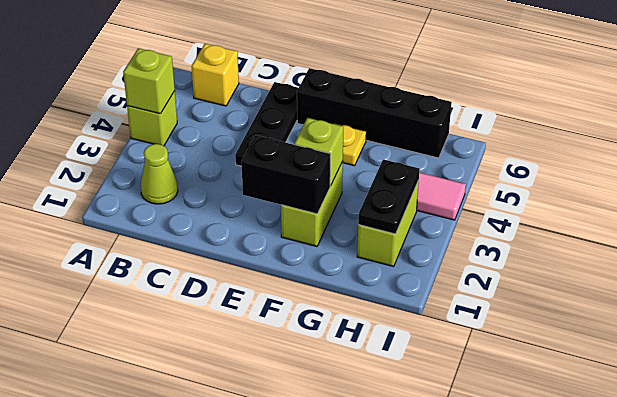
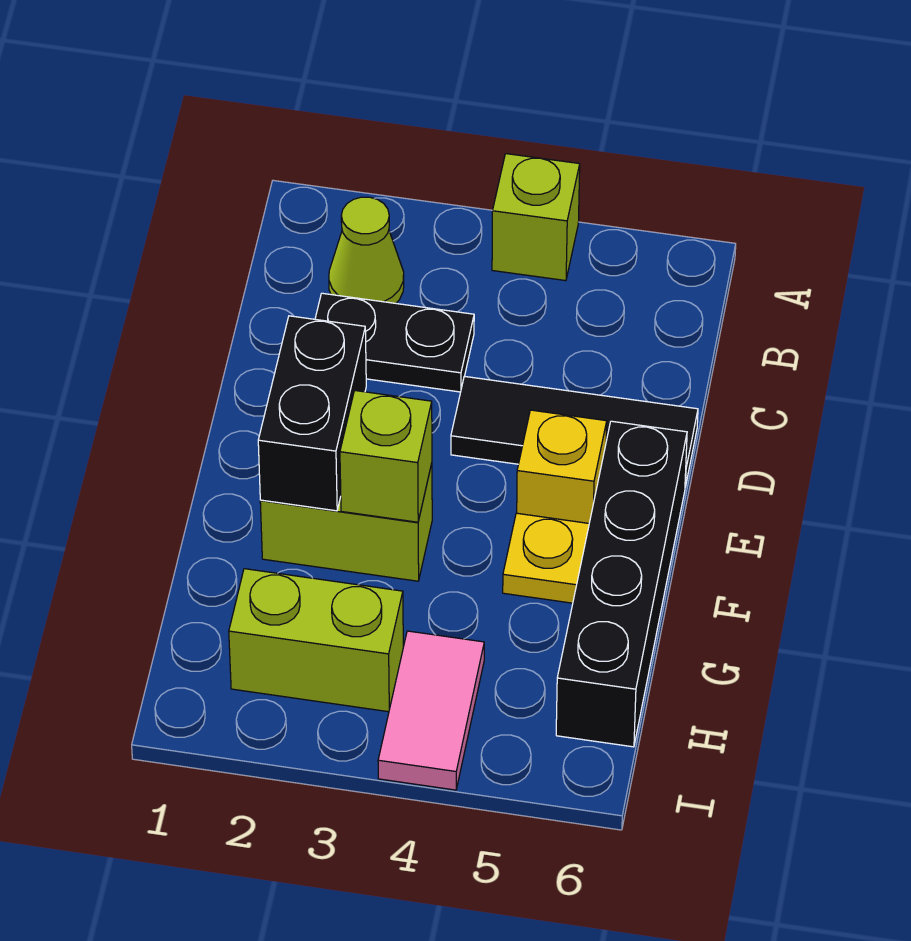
lime brick A4 level 2 -> none
yellow brick B6 level 1 -> yellow brick E5 level 1
black plate D4:D6 level 1 -> black tile D4:D6 level 1
black plate H2:H3 level 2 -> black plate C2:C3 level 1

